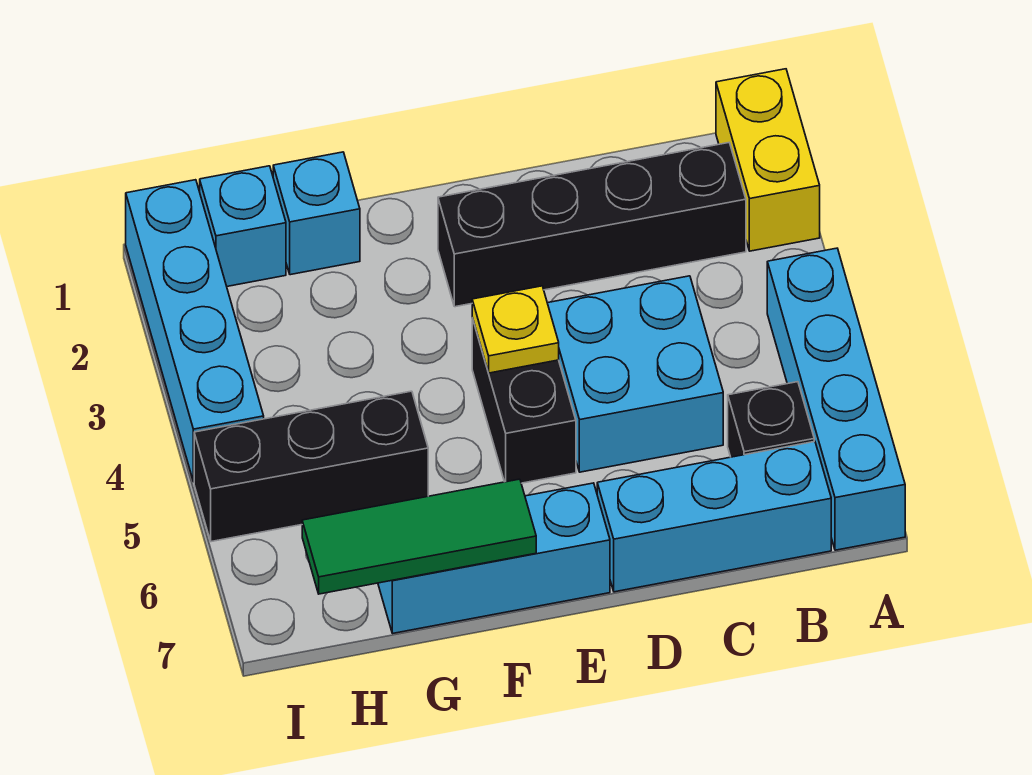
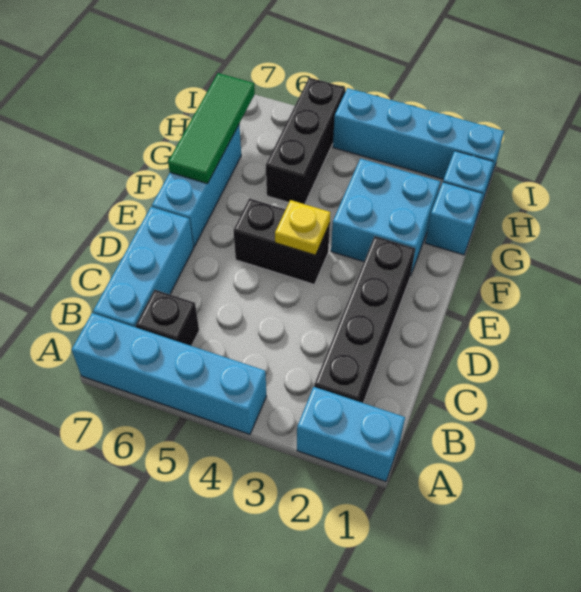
yellow brick A1:A2 level 1 -> cyan brick A1:A2 level 1
cyan brick C4:D5 level 1 -> cyan brick F2:G3 level 1

